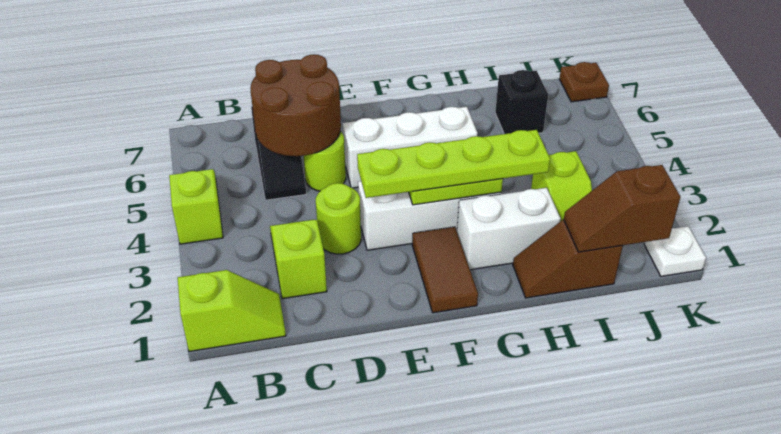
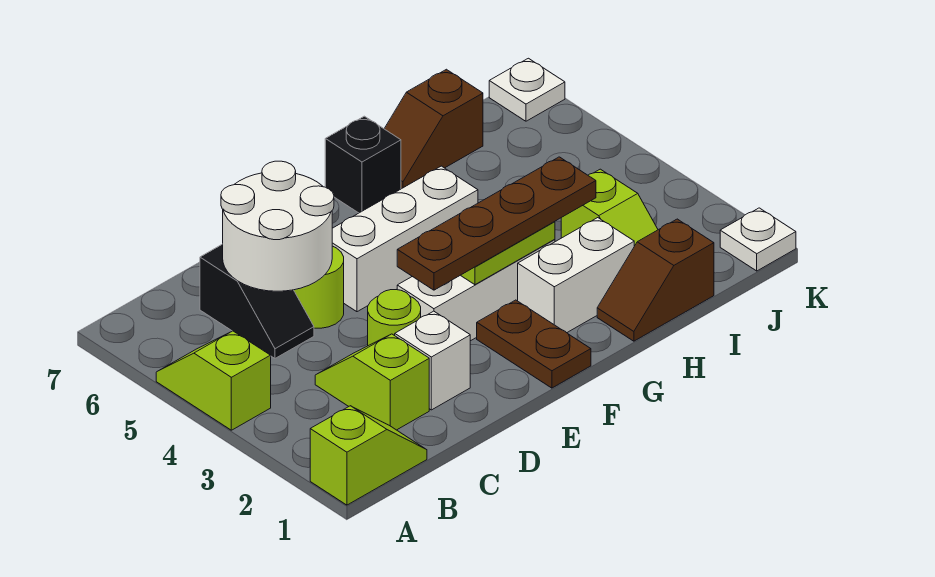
brown round brick C5:D6 level 2 -> white round brick C5:D6 level 2
none -> white brick D2 level 1
lime plate E3:H3 level 3 -> brown plate E3:H3 level 3
brown tile F1:F2 level 1 -> brown plate F1:F2 level 1
brown slope I1:J1 level 2 top J -> brown slope H7:I7 level 1 top I
black brick I6 level 1 -> black brick G7 level 1
brown plate K7 level 1 -> white plate K7 level 1

